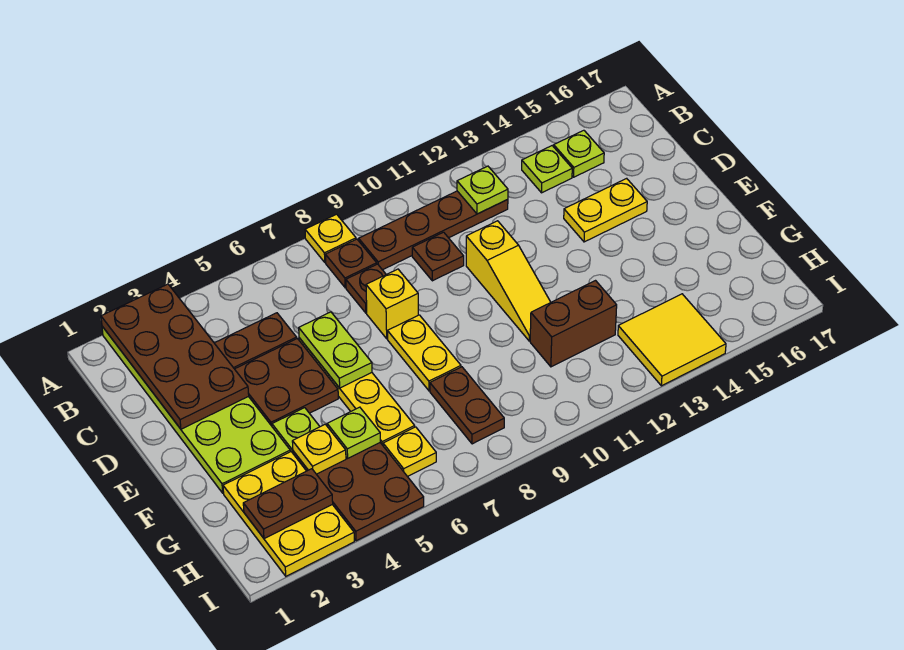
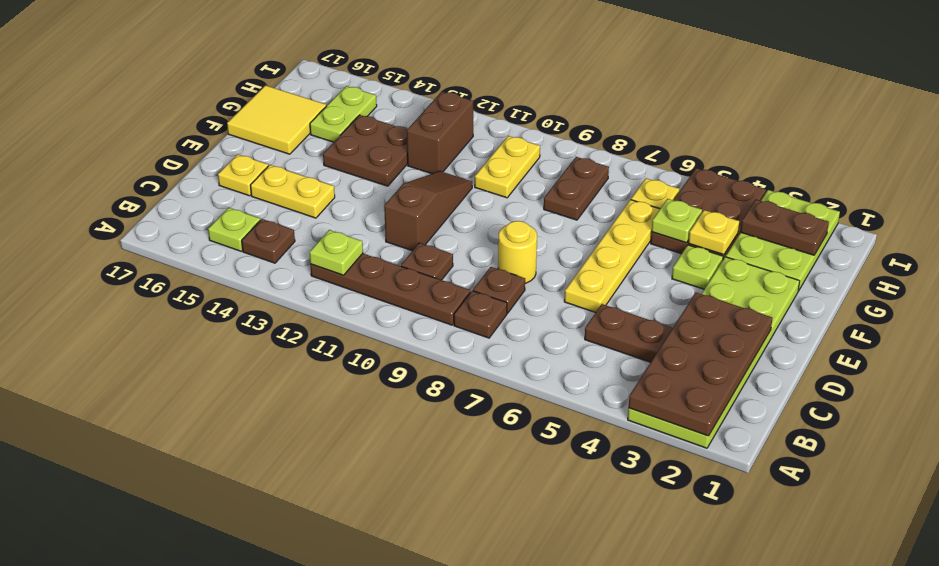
yellow plate A8 level 1 -> yellow plate D16 level 1
lime plate B14 level 1 -> brown plate B14 level 1
brown plate D4:E5 level 1 -> brown plate F13:G14 level 1
lime plate D6:E6 level 2 -> lime plate G15:H15 level 1
yellow brick D8 level 1 -> yellow round brick D8 level 1
yellow slope D11:F11 level 1 top D -> brown slope D11:F11 level 1 top D
yellow plate E8:F8 level 1 -> yellow plate G10:H10 level 1
yellow plate G2:I3 level 1 -> lime plate G2:I3 level 1
brown brick G11:G12 level 1 -> brown brick G12:H12 level 1
yellow tile H13:I14 level 1 -> yellow tile F16:G17 level 1

